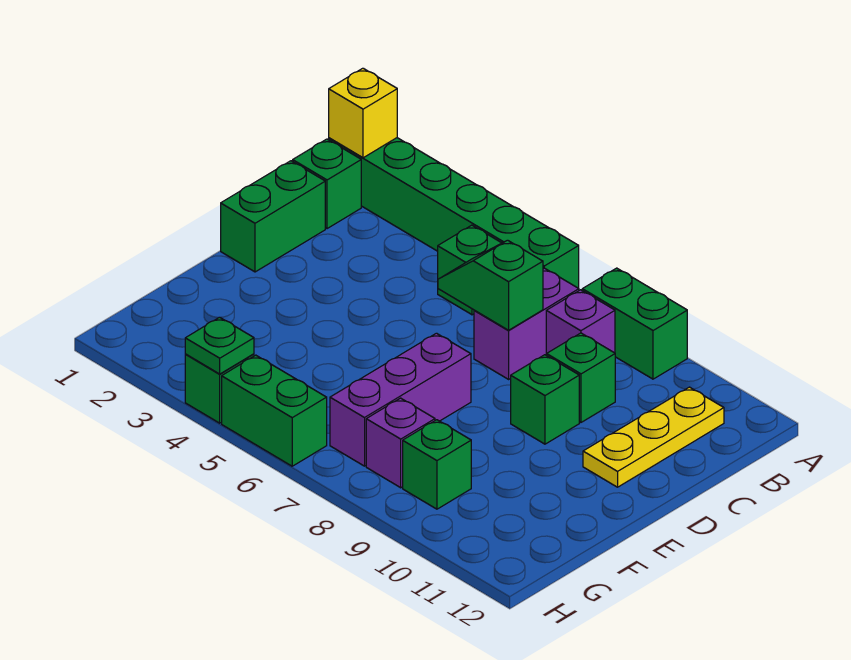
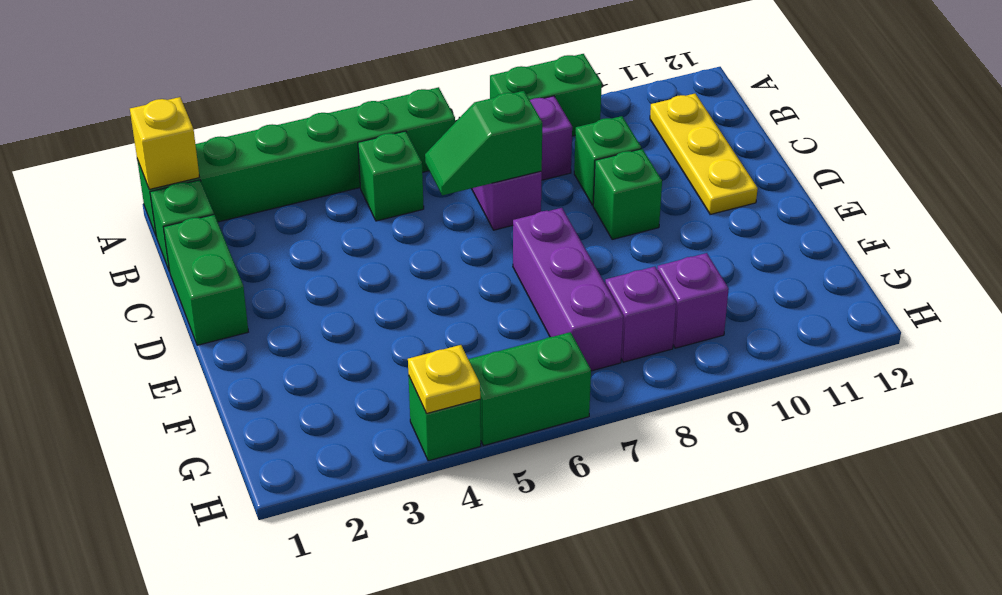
green brick G9 level 1 -> purple brick G9 level 1
green plate H4 level 2 -> yellow plate H4 level 2

